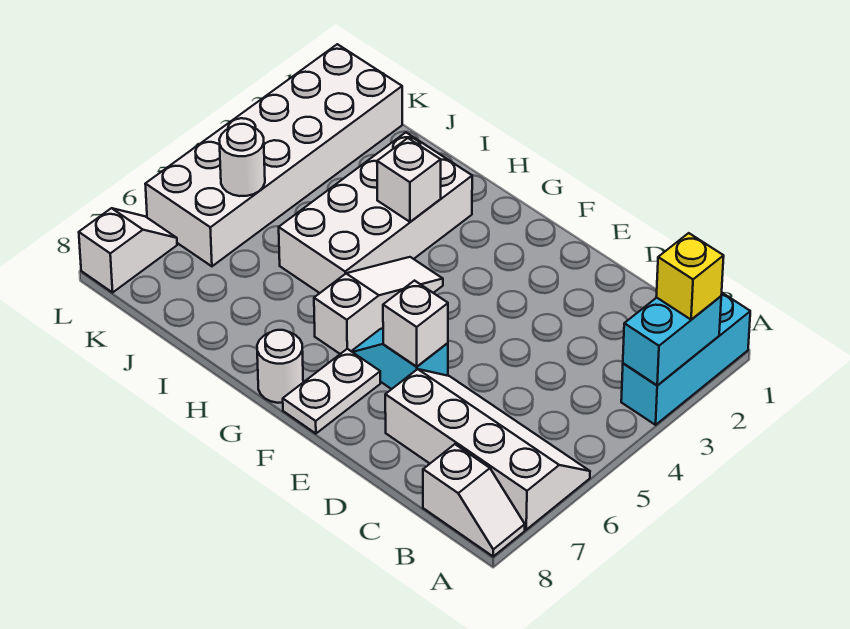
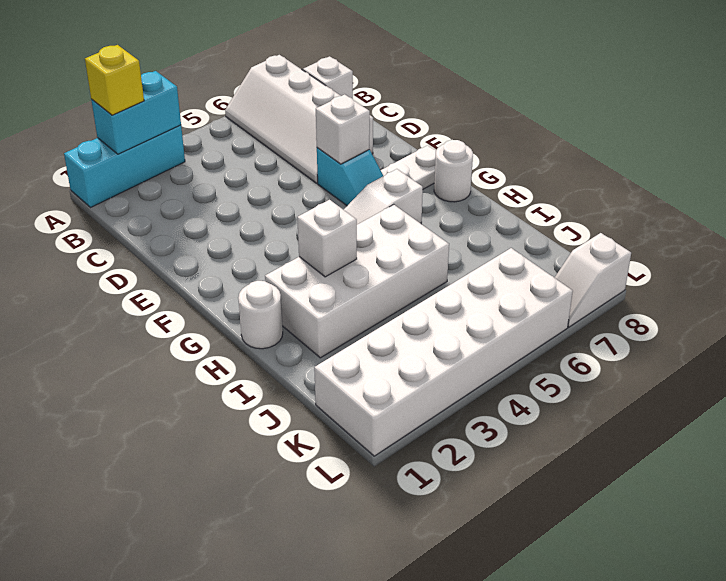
white round brick K5 level 2 -> white round brick H1 level 1

